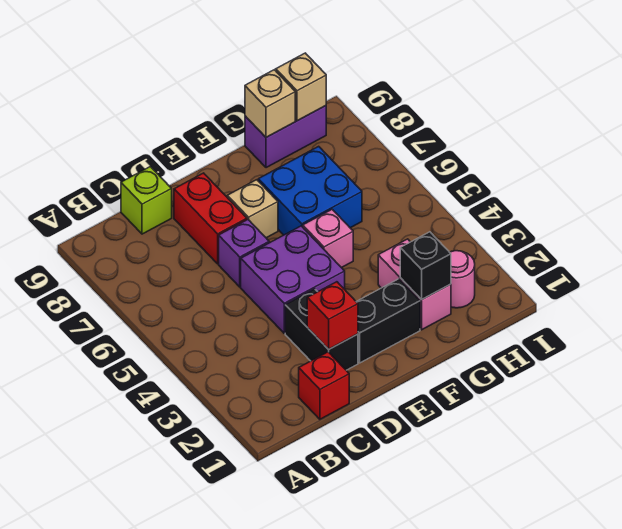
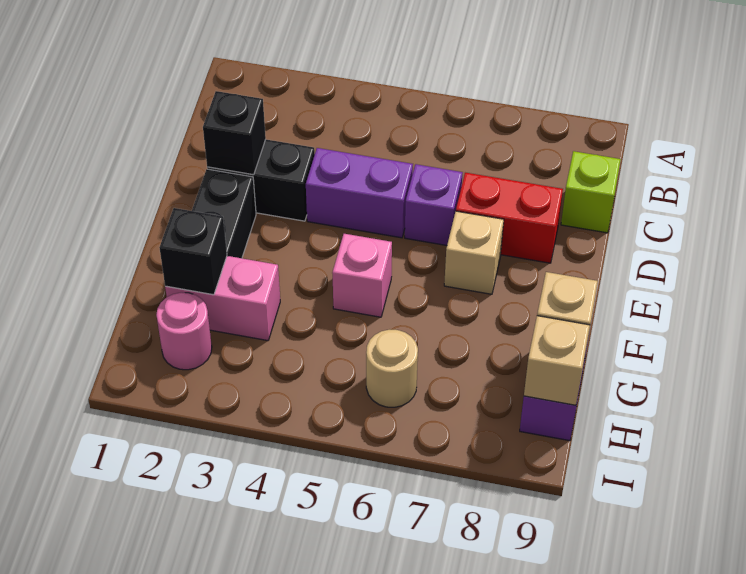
red brick C1 level 1 -> none
red brick D2 level 2 -> black brick D2 level 2
purple brick D4:E5 level 1 -> purple brick D4:D5 level 1
blue brick F6:G7 level 1 -> none
none -> tan round brick H6 level 1

